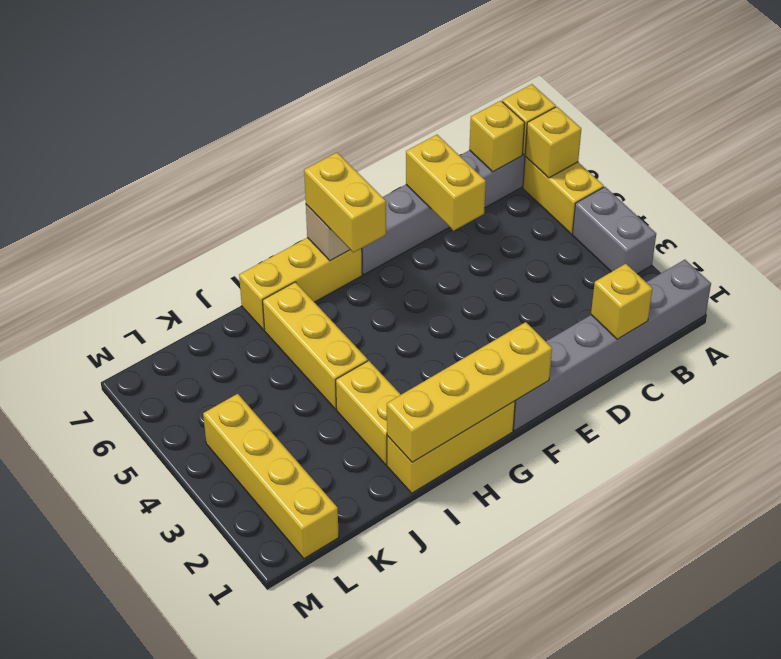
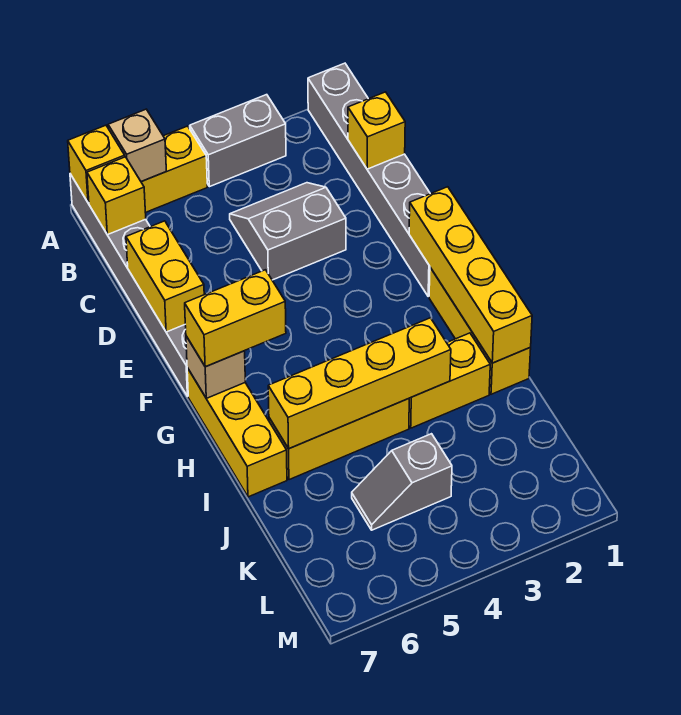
yellow brick A6 level 2 -> tan brick A6 level 2
none -> grey slope C3:D4 level 1 top D
yellow brick D6:D7 level 2 -> yellow brick D7:E7 level 2
none -> grey slope K4:K5 level 1 top 4
yellow brick L1:L4 level 1 -> yellow brick I3:I6 level 2

